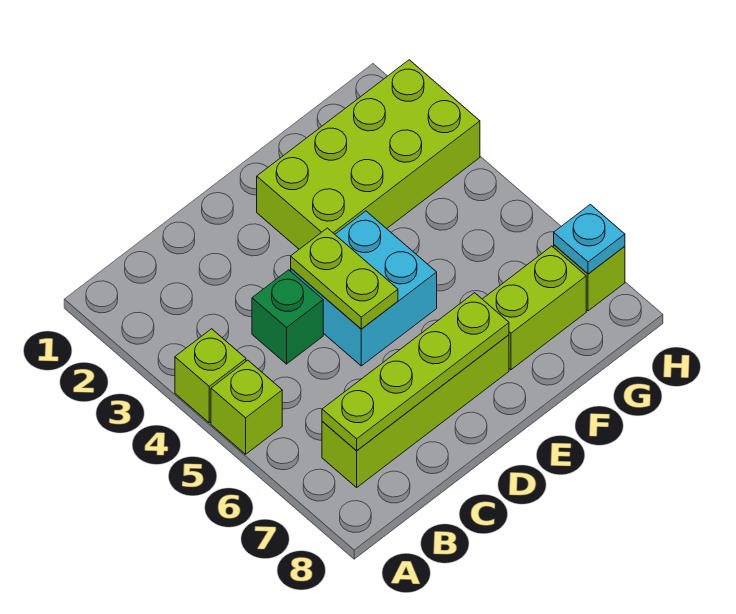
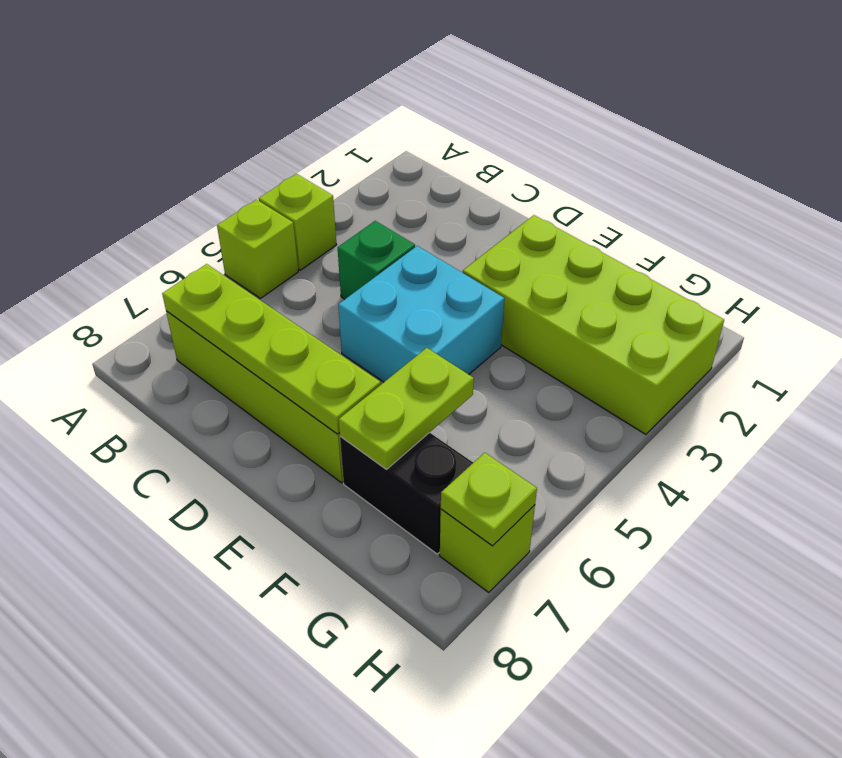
lime plate D4:D5 level 2 -> lime plate F6:F7 level 2
lime brick F7:G7 level 1 -> black brick F7:G7 level 1
cyan plate H7 level 2 -> lime plate H7 level 2

